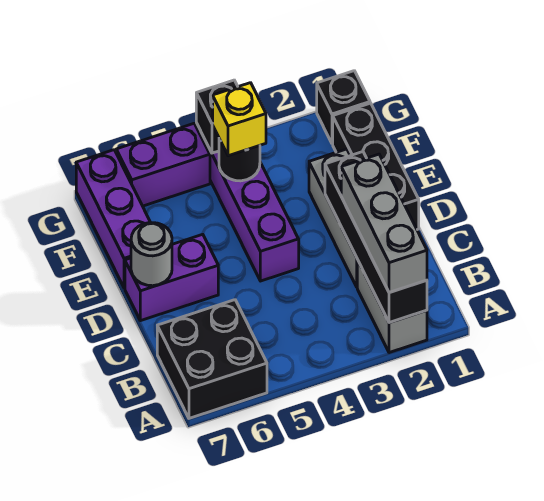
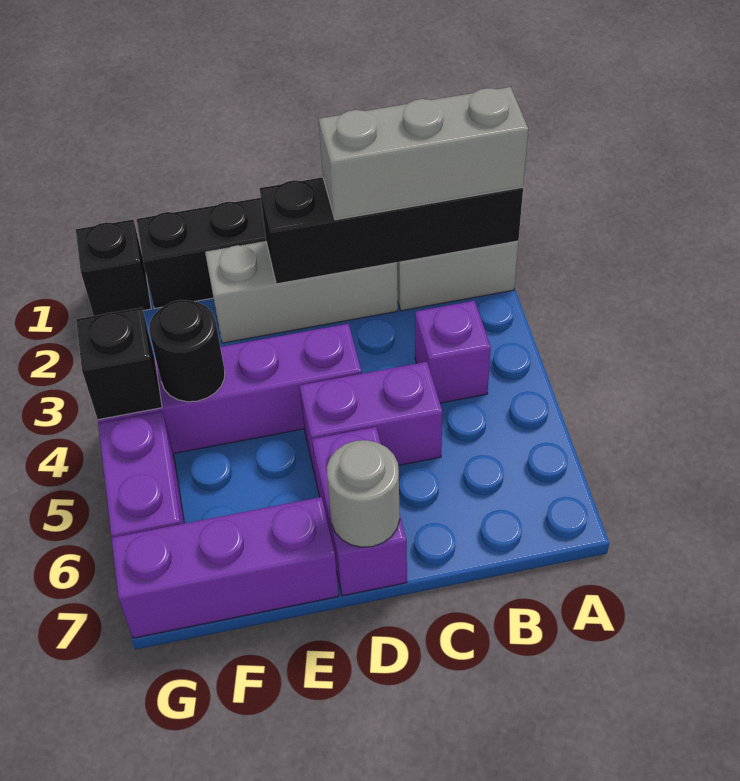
black brick A6:B7 level 1 -> none
none -> purple brick B4 level 1
none -> purple brick C5:D5 level 1
yellow brick F4 level 3 -> none

